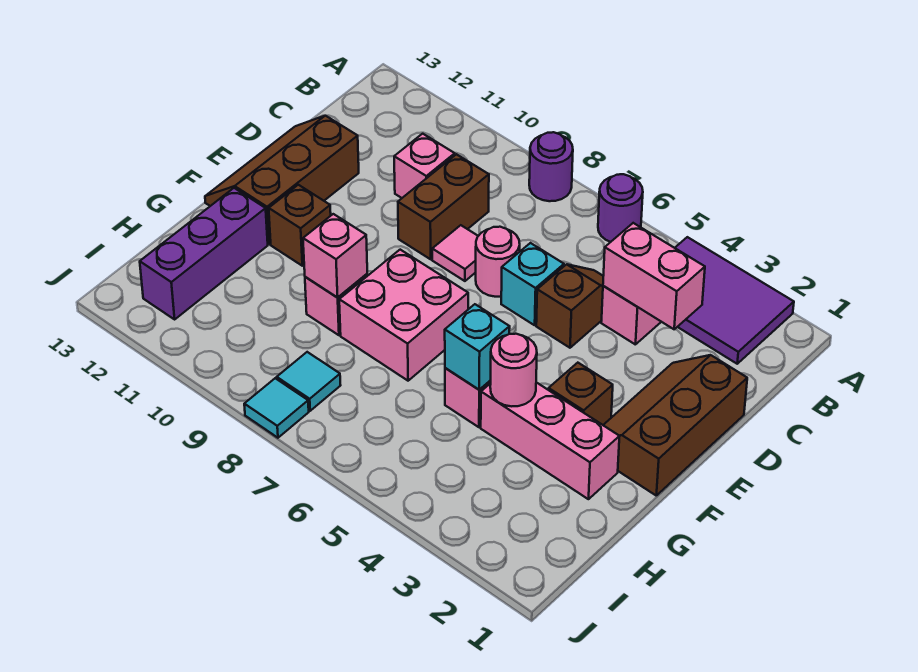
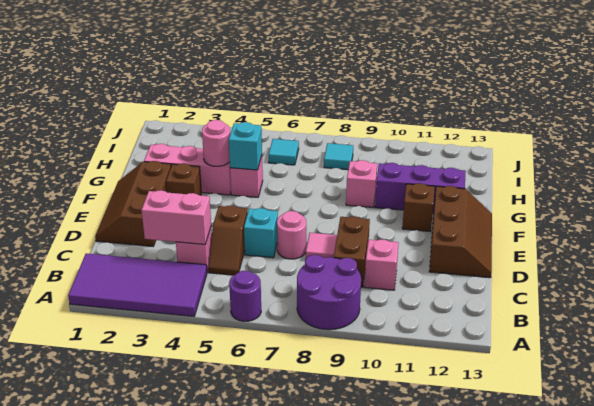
purple tile A2:B4 level 1 -> purple tile A1:B4 level 1
purple round brick A8 level 1 -> purple round brick A8:B9 level 1
brown slope D1:F2 level 1 top 1 -> brown slope D1:F2 level 1 top 2
pink brick F7:G8 level 1 -> none
pink brick G9 level 2 -> none
purple brick G12:I12 level 1 -> purple brick G10:G12 level 1
cyan tile J8 level 1 -> cyan tile I6 level 1

